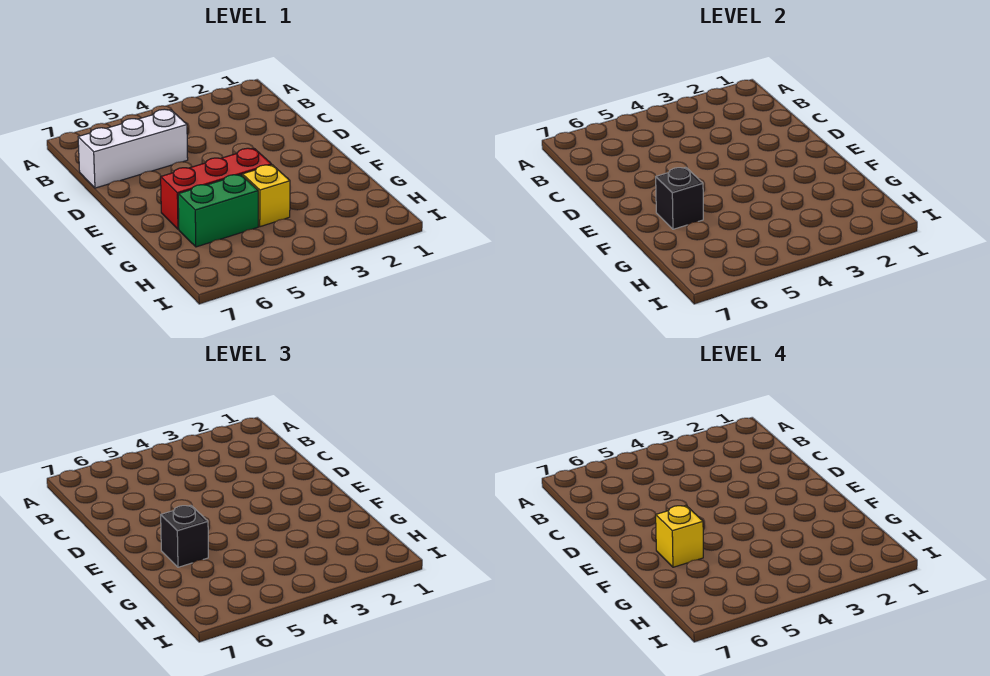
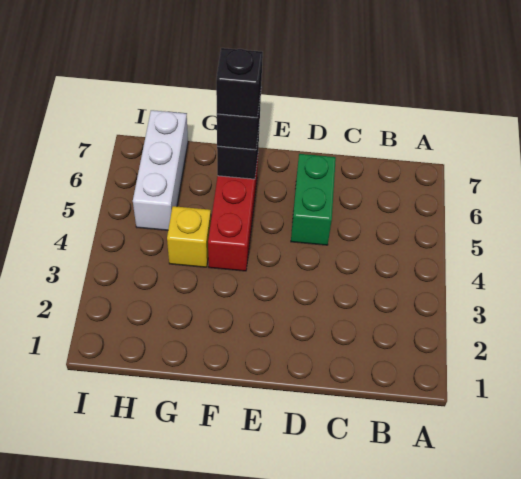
white brick C5:C7 level 1 -> white brick H5:H7 level 1
yellow brick F6 level 4 -> black brick F6 level 4
green brick G5:G6 level 1 -> green brick D5:D6 level 1

